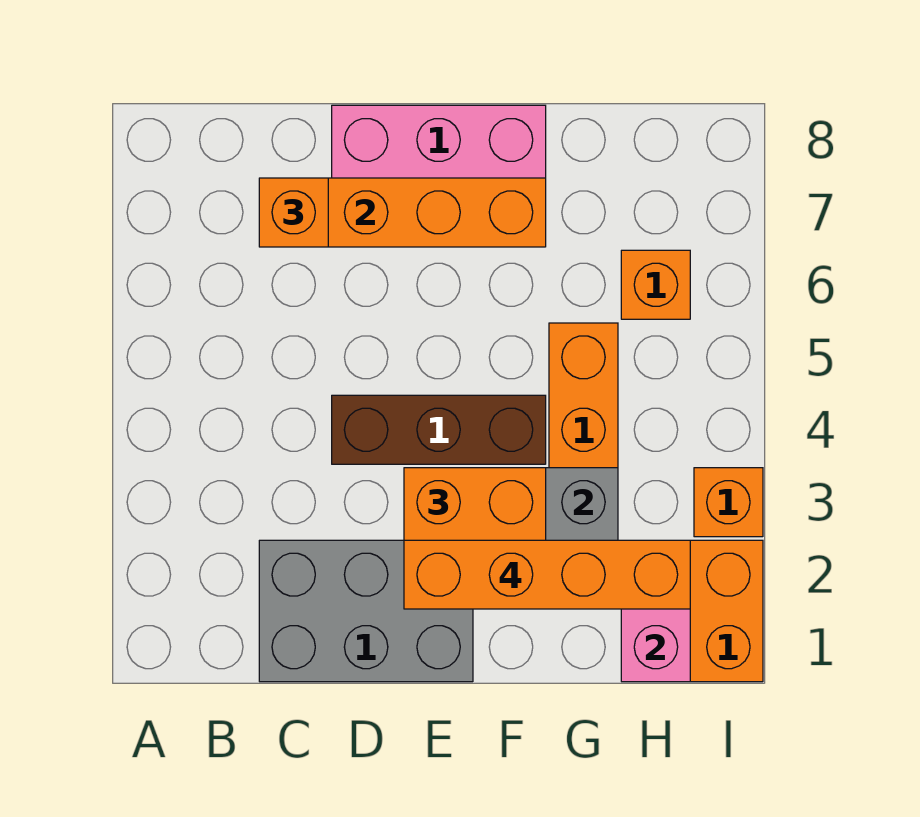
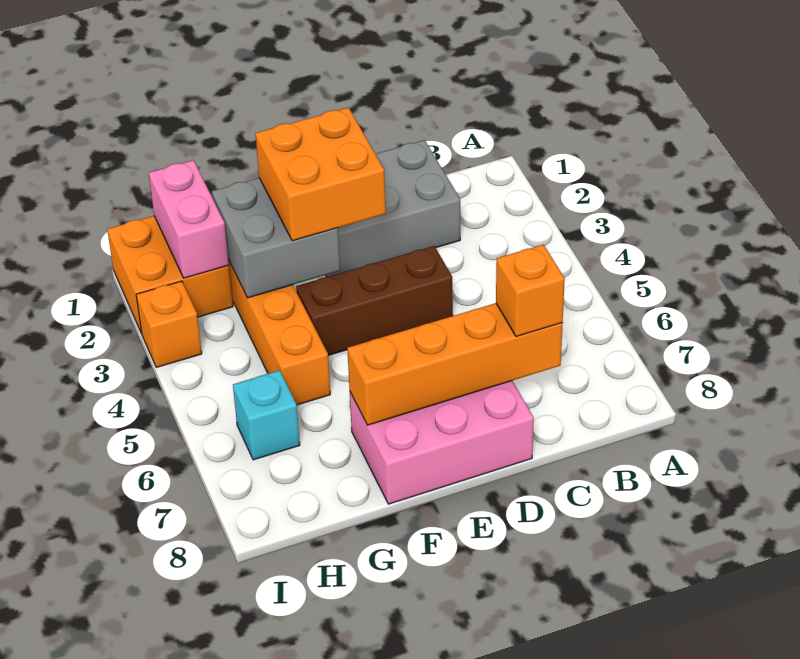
orange brick E2:H2 level 4 -> none
orange brick H6 level 1 -> cyan brick H6 level 1

